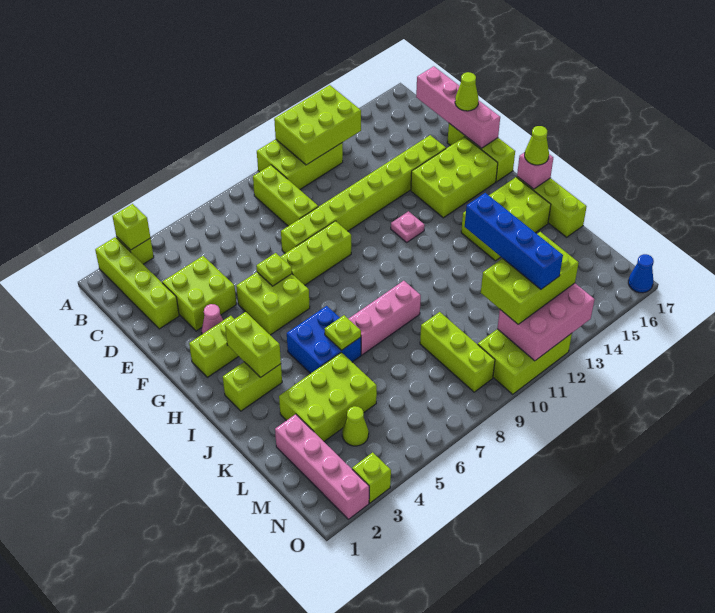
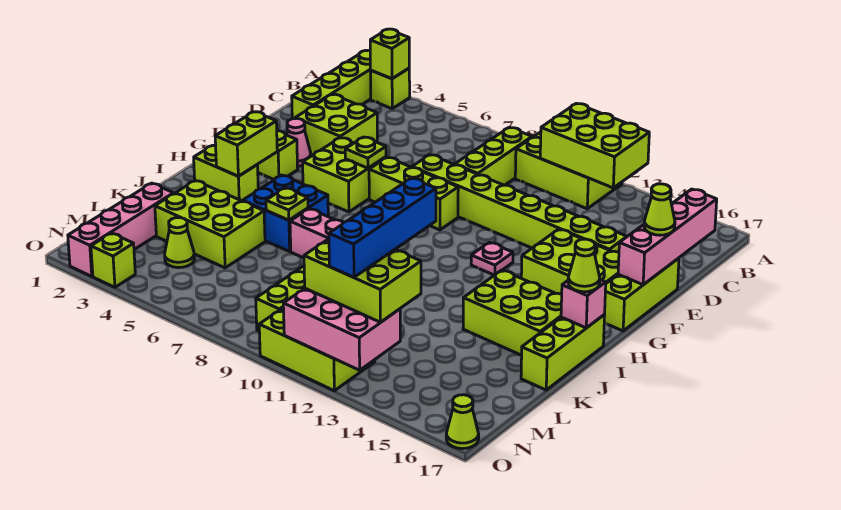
blue cone O17 level 1 -> lime cone O17 level 1

